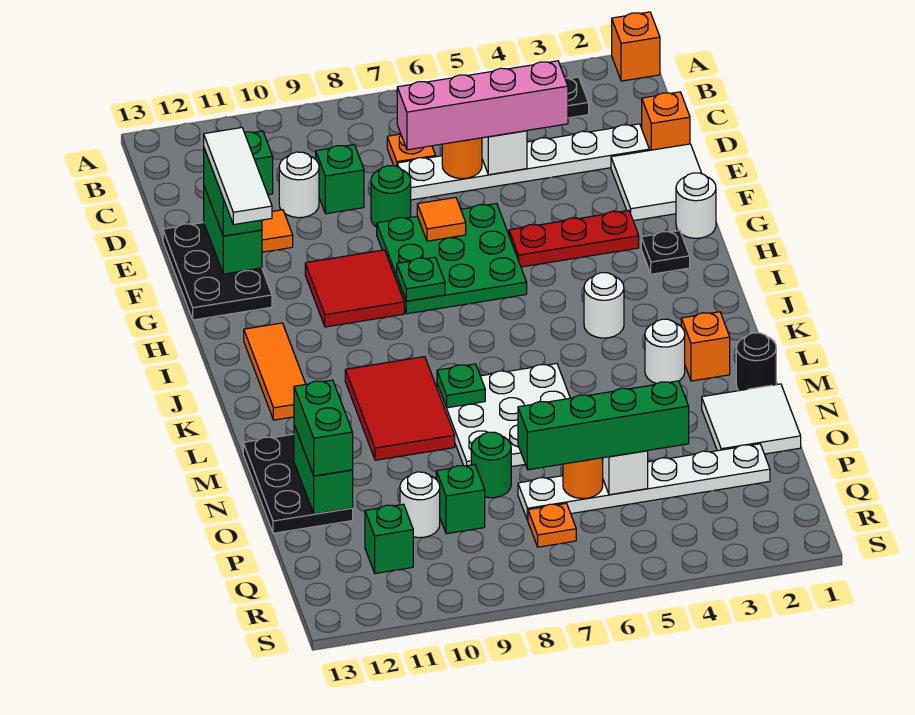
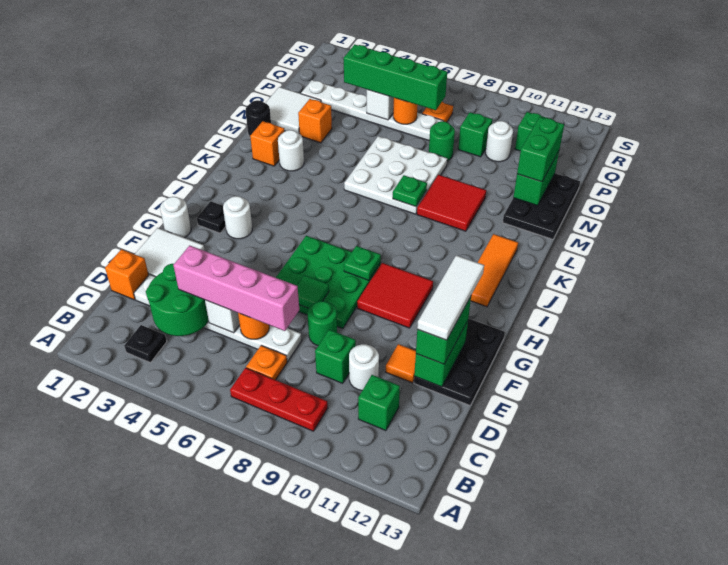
orange brick A1 level 1 -> orange brick N3 level 1
none -> green round brick C3:D4 level 2
orange tile F7 level 2 -> green tile F7 level 2
red plate G3:G5 level 1 -> red plate B7:B9 level 1
white round brick J4 level 1 -> white round brick H3 level 1
red tile K9:M10 level 1 -> red tile L9:M10 level 1

